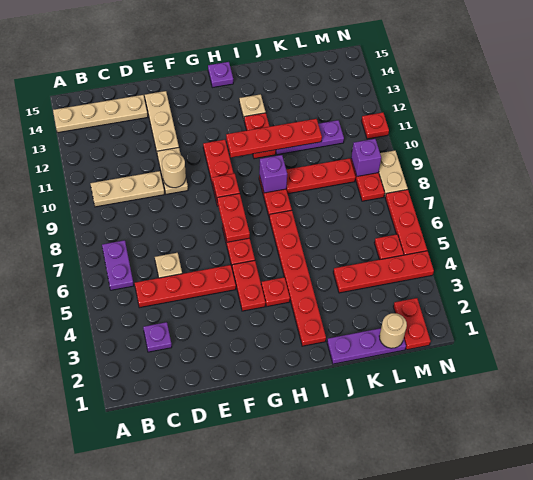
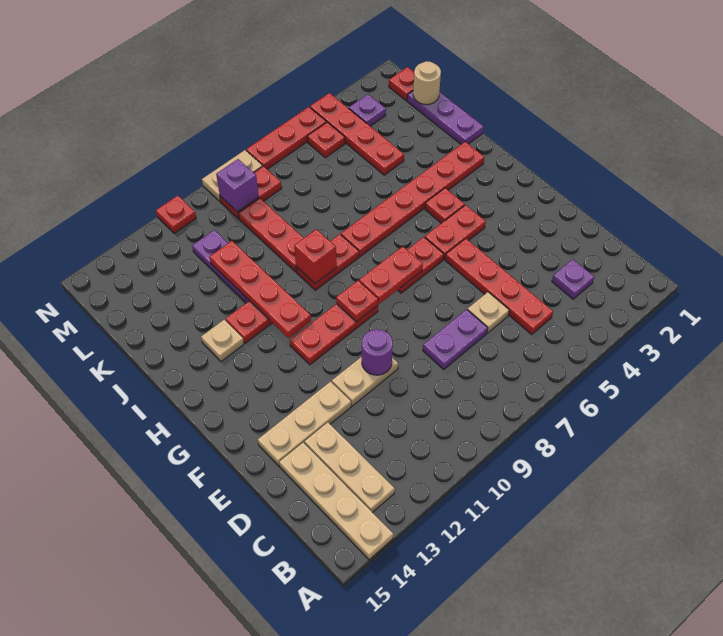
purple plate B6:B7 level 1 -> purple plate D7:D8 level 1
tan plate B10:D10 level 1 -> tan plate B13:D13 level 1
tan round brick E10 level 2 -> purple round brick E10 level 2
purple plate H15 level 1 -> purple plate M3 level 1
purple brick I9 level 2 -> red brick I9 level 2
red plate M1:M2 level 1 -> red plate M1 level 1

